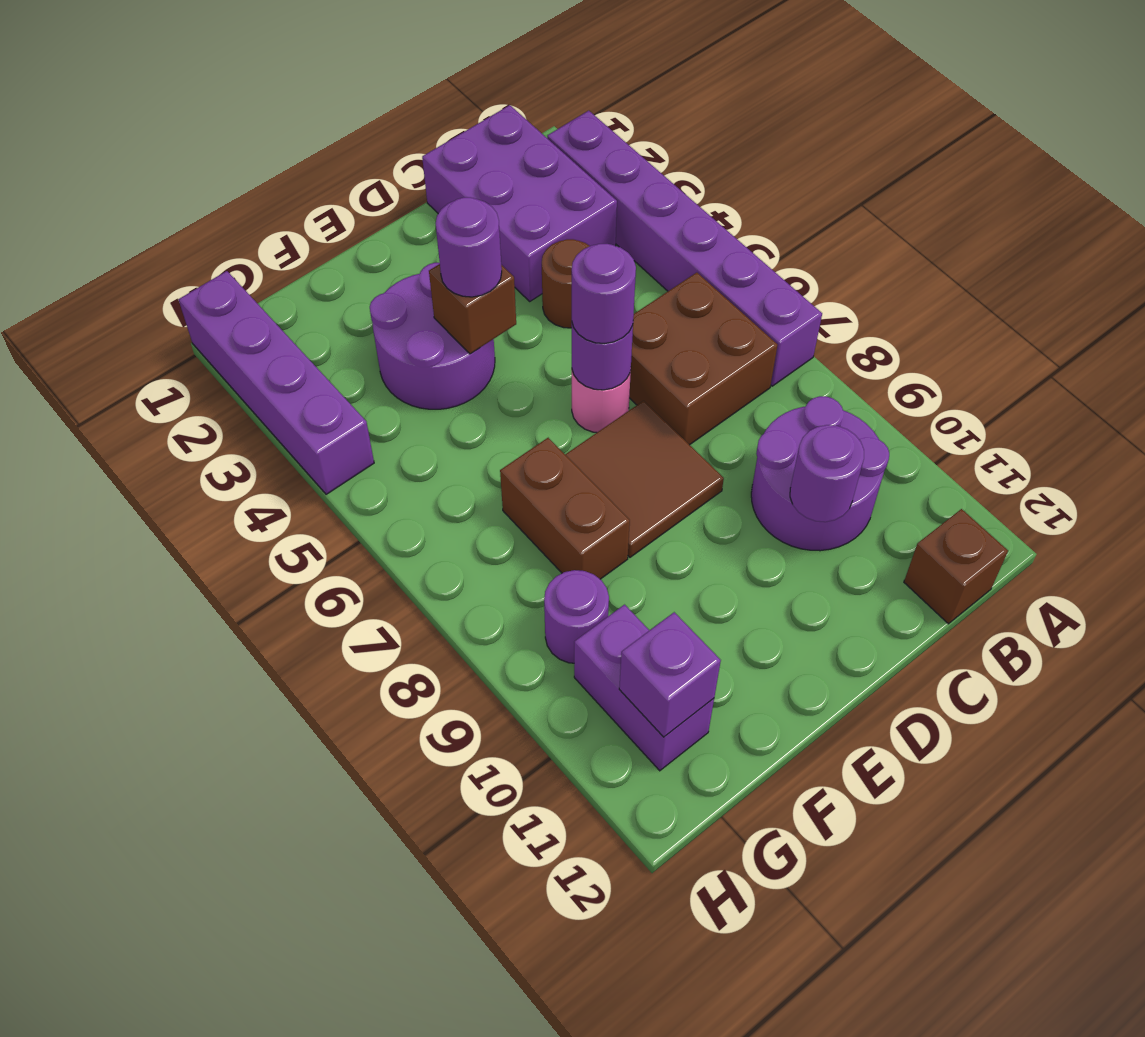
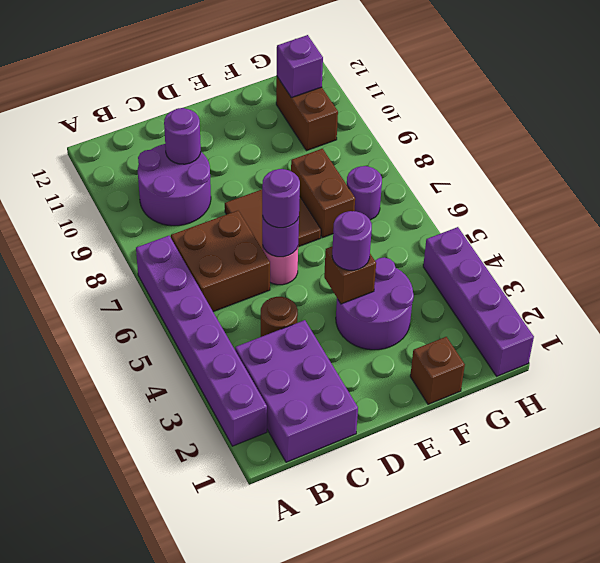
brown brick B12 level 1 -> brown brick F1 level 1
purple round brick G9 level 1 -> purple round brick G7 level 1
purple brick G10:G11 level 1 -> brown brick G10:G11 level 1

